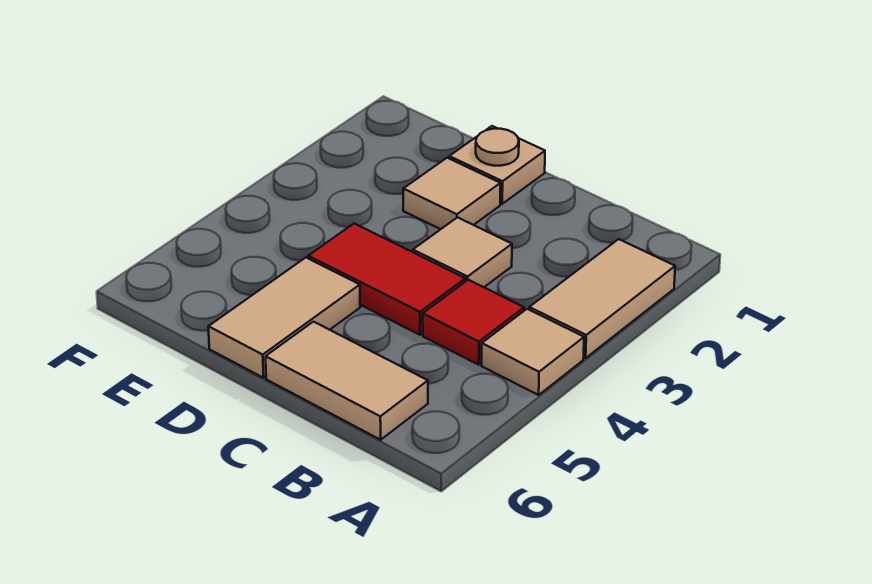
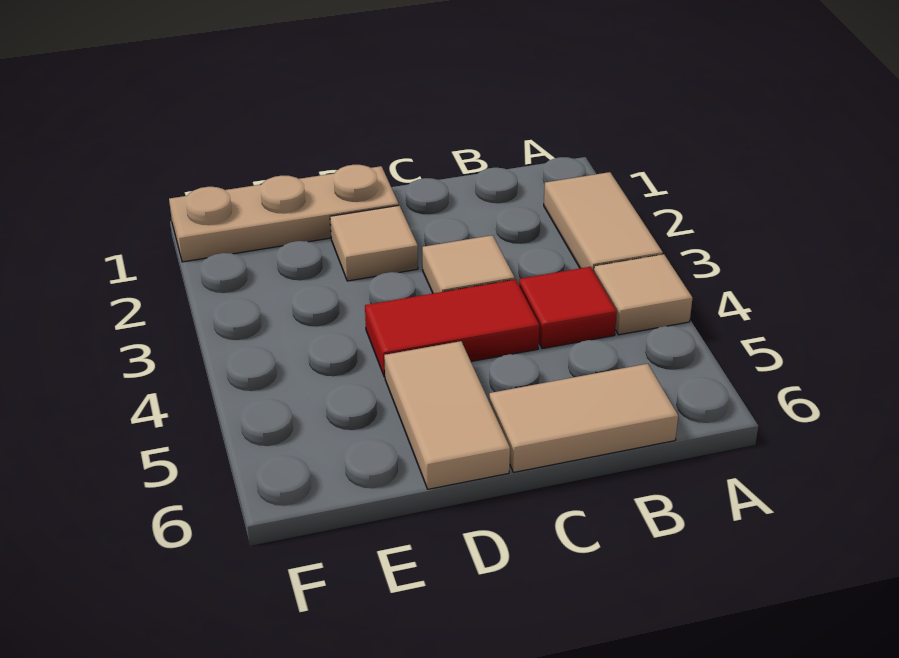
tan plate D1 level 1 -> tan plate D1:F1 level 1

